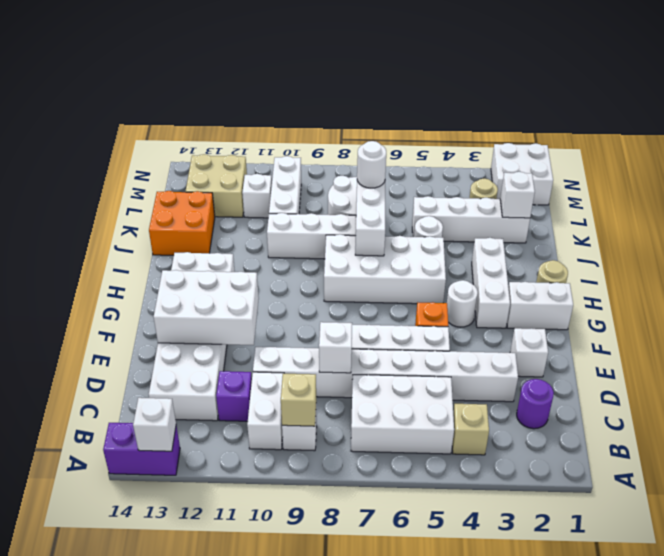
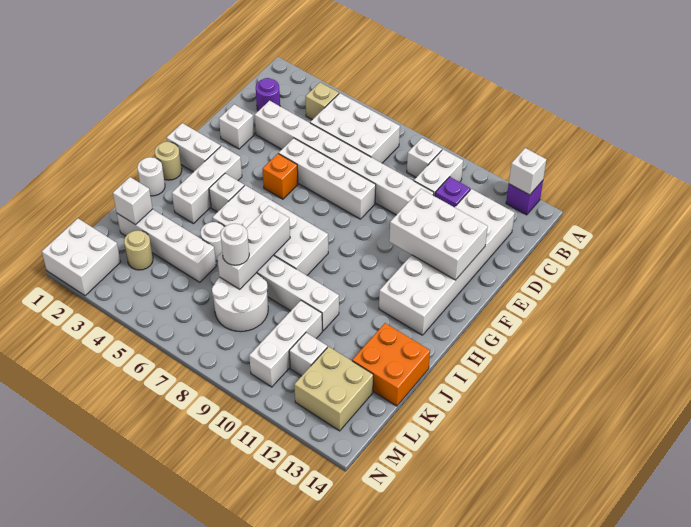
purple brick A13:A14 level 1 -> purple brick A13 level 1
tan brick B9 level 2 -> none
white brick D8 level 2 -> white brick H4 level 1
white round brick G4 level 1 -> white round brick I1 level 1

